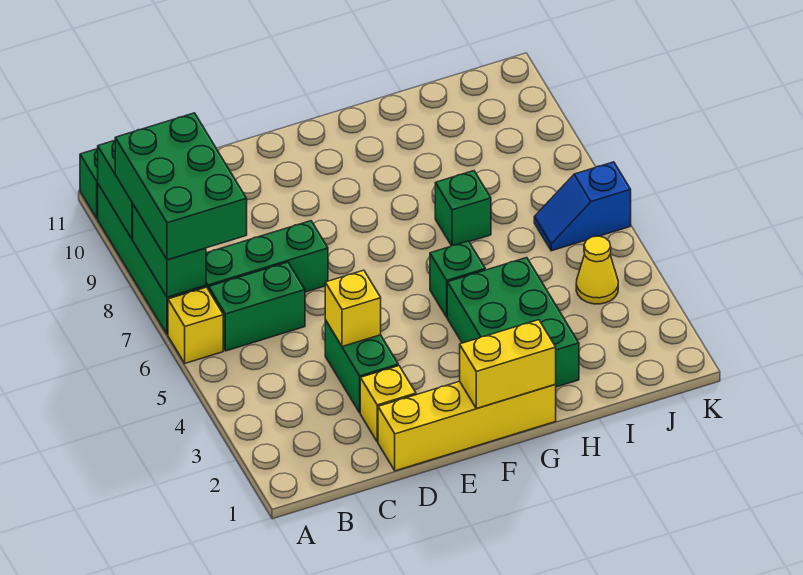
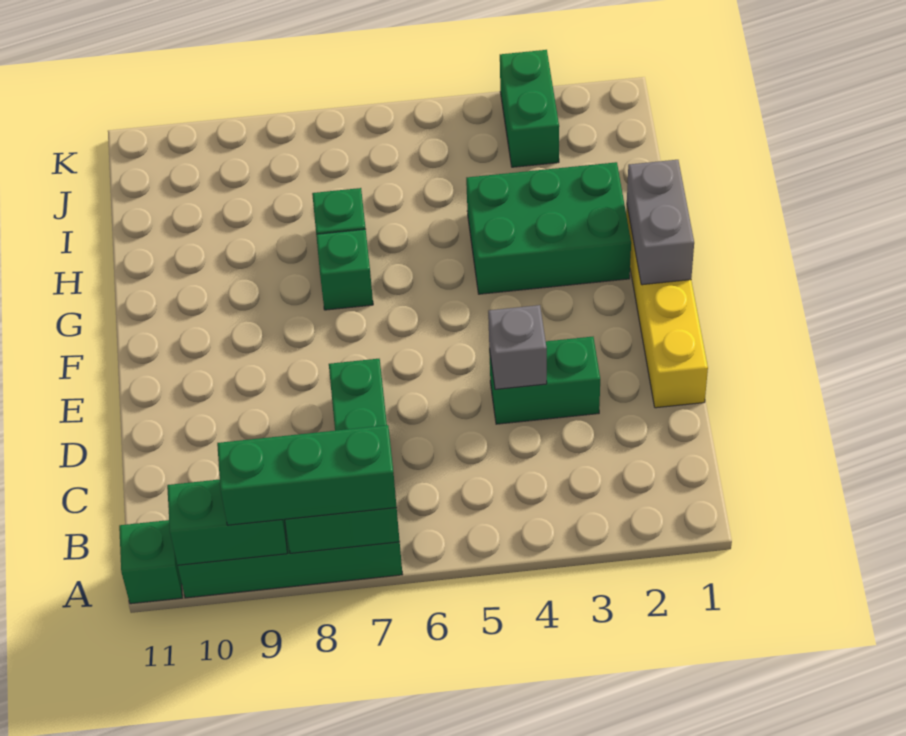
yellow brick A6 level 1 -> none
green brick A7:B9 level 3 -> green brick A7:A9 level 3
green brick B6:C6 level 1 -> green brick J3:K3 level 1
yellow brick D2 level 1 -> none
yellow brick D4 level 2 -> grey brick D4 level 2
yellow brick F1:G1 level 2 -> grey brick F1:G1 level 2
green brick G5 level 1 -> green brick G7 level 1
yellow cone J4 level 1 -> none
blue slope J6:K6 level 1 top K -> none

